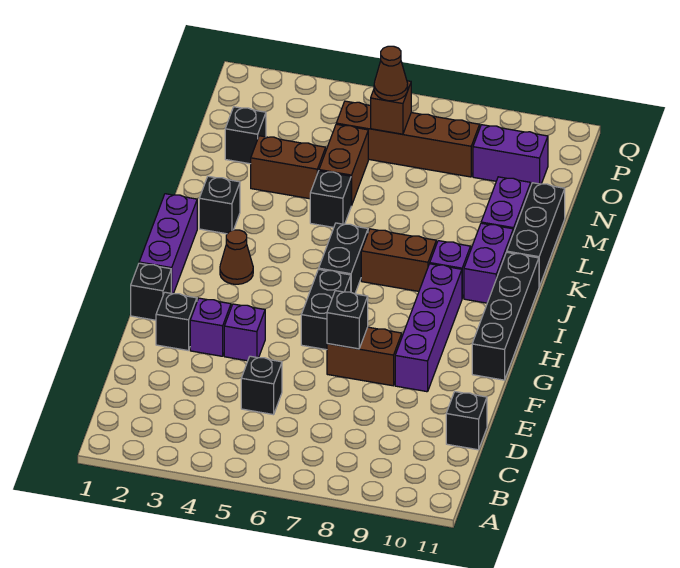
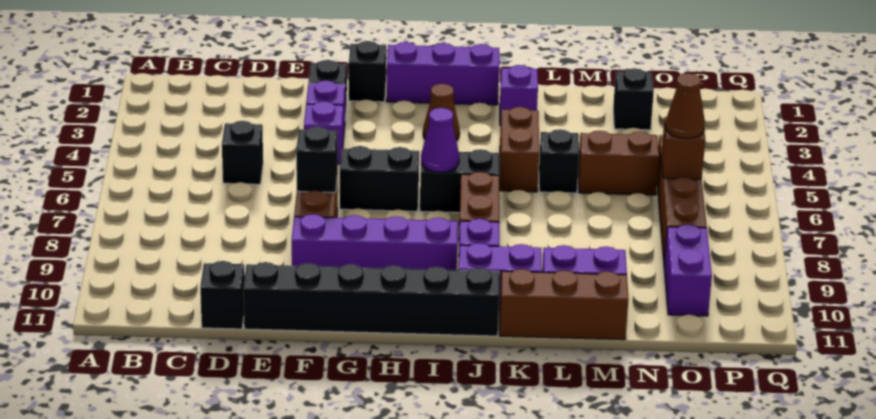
black brick G11:J11 level 1 -> black brick E11:J11 level 1
none -> purple cone I6 level 2
black brick K2 level 1 -> purple brick K2 level 1
black brick K11:M11 level 1 -> brown brick K11:M11 level 1
brown brick M3:M4 level 1 -> brown brick K4:K5 level 1

